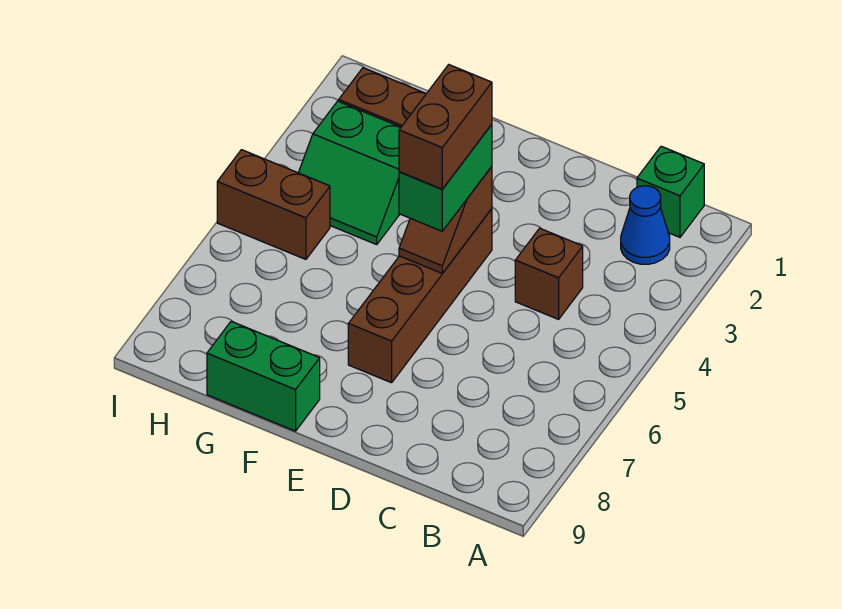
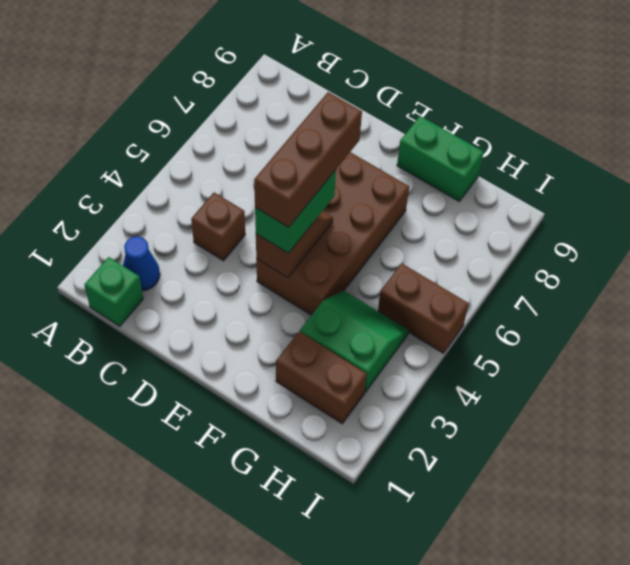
brown brick E4:E7 level 1 -> brown brick E4:F7 level 1
brown brick E4:E5 level 4 -> brown brick E4:E6 level 4

